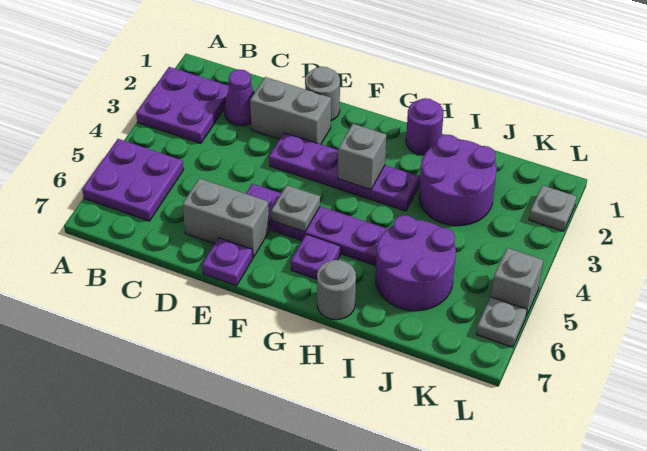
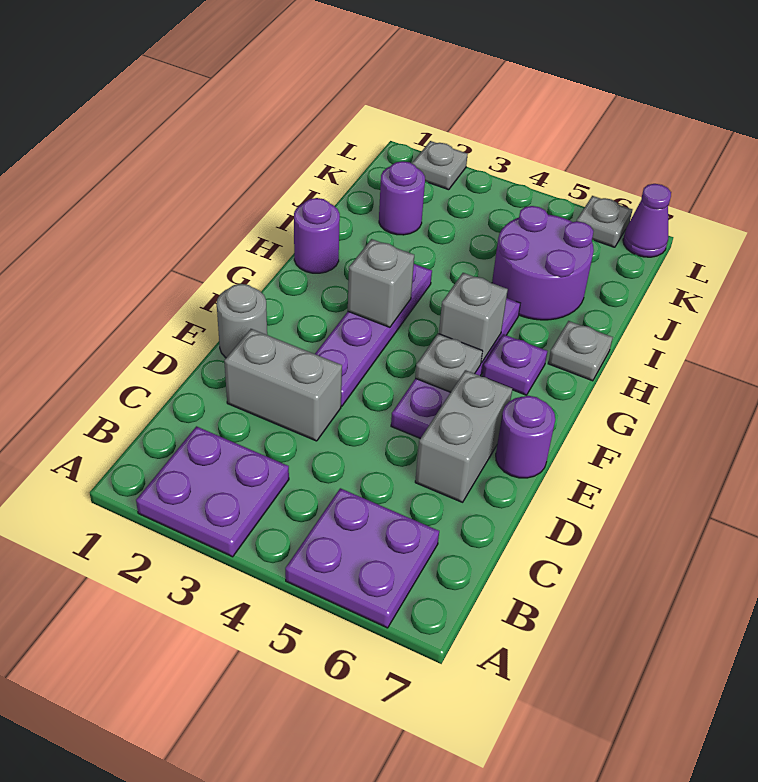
purple cone C2 level 1 -> purple cone L7 level 1
grey brick D2:E2 level 1 -> grey brick D2:D3 level 1
purple plate E7 level 1 -> purple round brick E7 level 1
grey round brick H7 level 1 -> grey plate H7 level 1
purple round brick I2:J3 level 1 -> purple round brick J2 level 1
grey brick L5 level 1 -> grey brick G5 level 2

